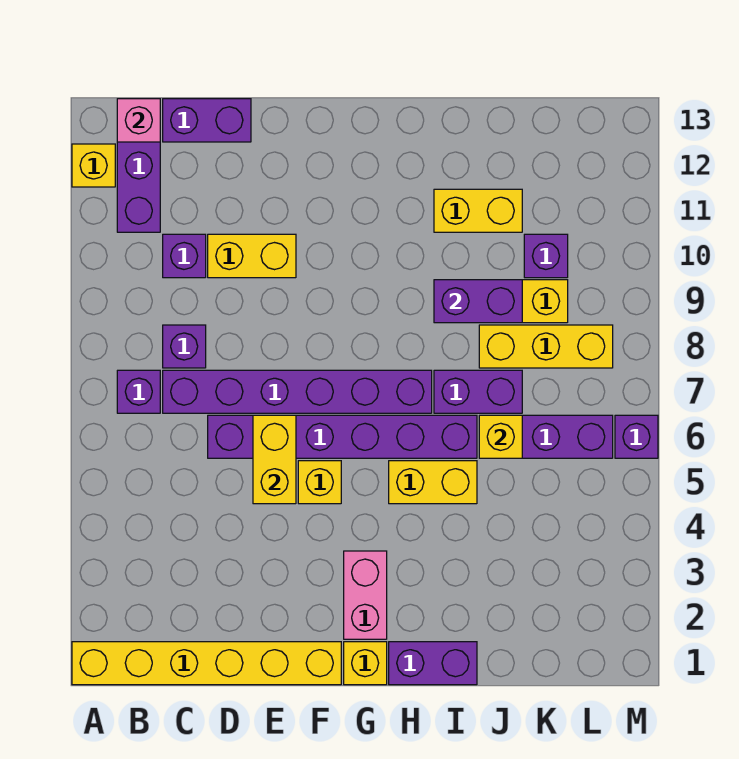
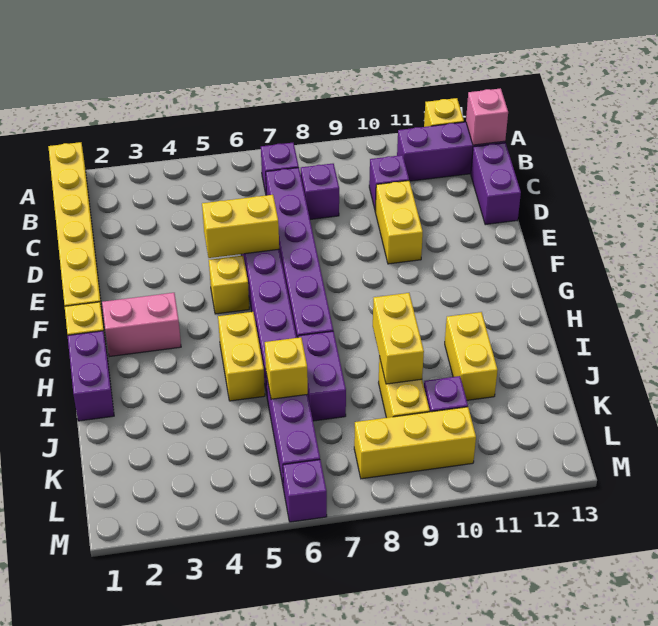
purple brick I9:J9 level 2 -> yellow brick I9:J9 level 2
yellow brick J8:L8 level 1 -> yellow brick L8:L10 level 1

